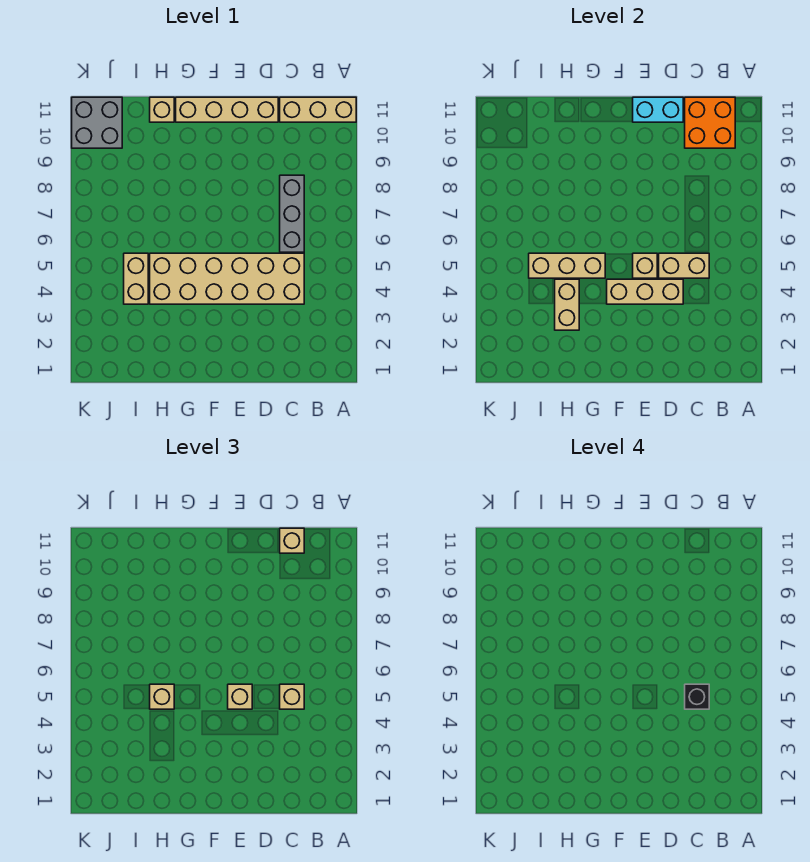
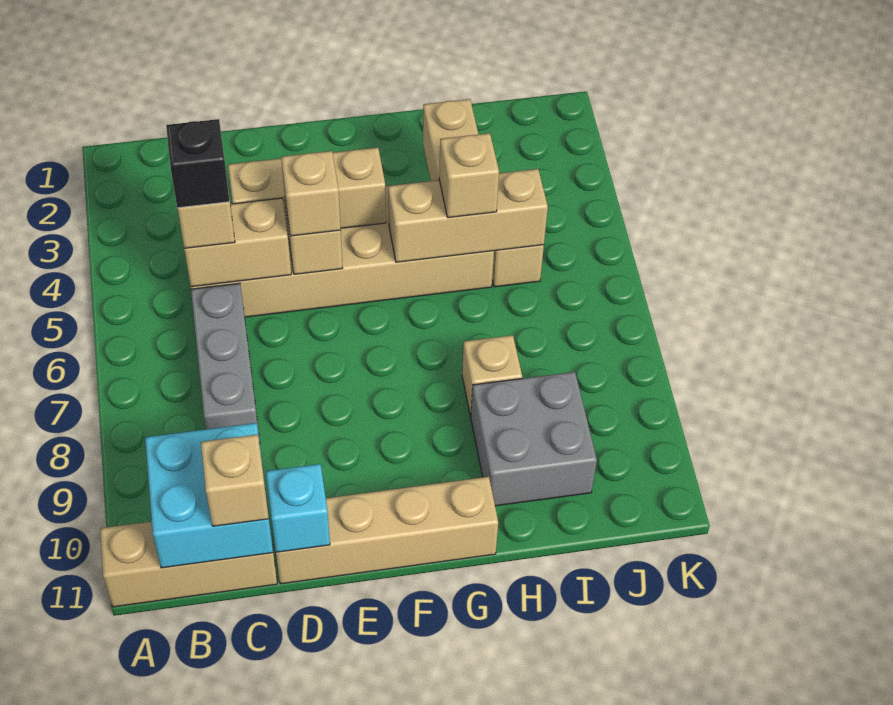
orange brick B10:C11 level 2 -> cyan brick B10:C11 level 2
cyan brick D11:E11 level 2 -> cyan brick D11 level 2
tan brick H11 level 1 -> tan brick H8 level 1
grey brick J10:K11 level 1 -> grey brick H9:I10 level 1

